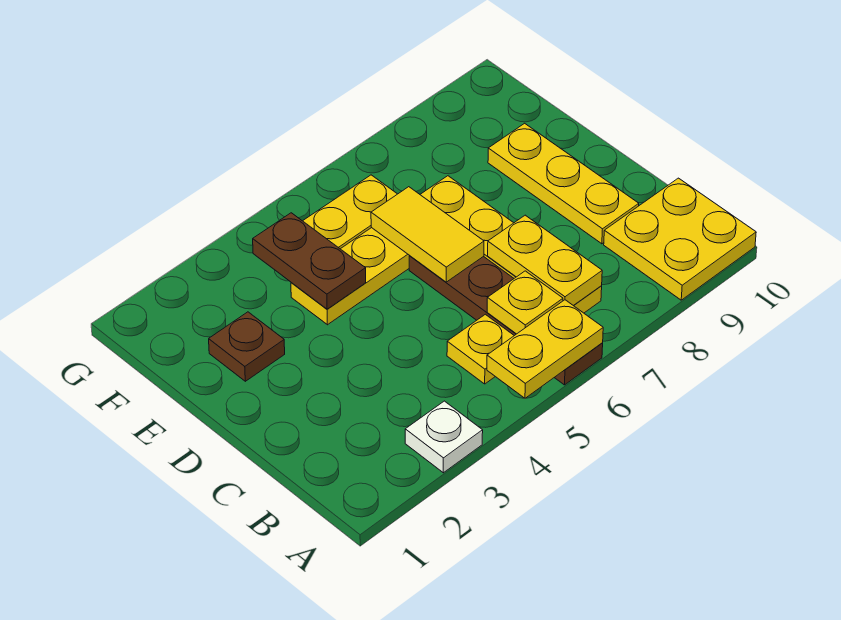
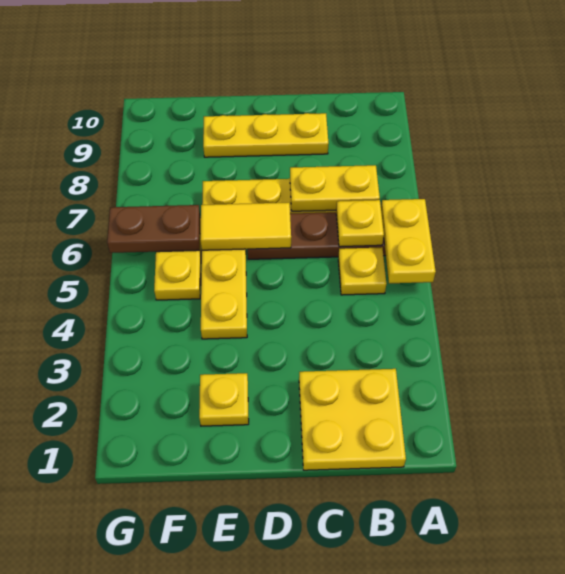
white plate A3 level 1 -> none
yellow plate A9:B10 level 1 -> yellow plate B1:C2 level 1
brown plate E2 level 1 -> yellow plate E2 level 1
brown plate E4:F4 level 2 -> brown plate F6:G6 level 2

